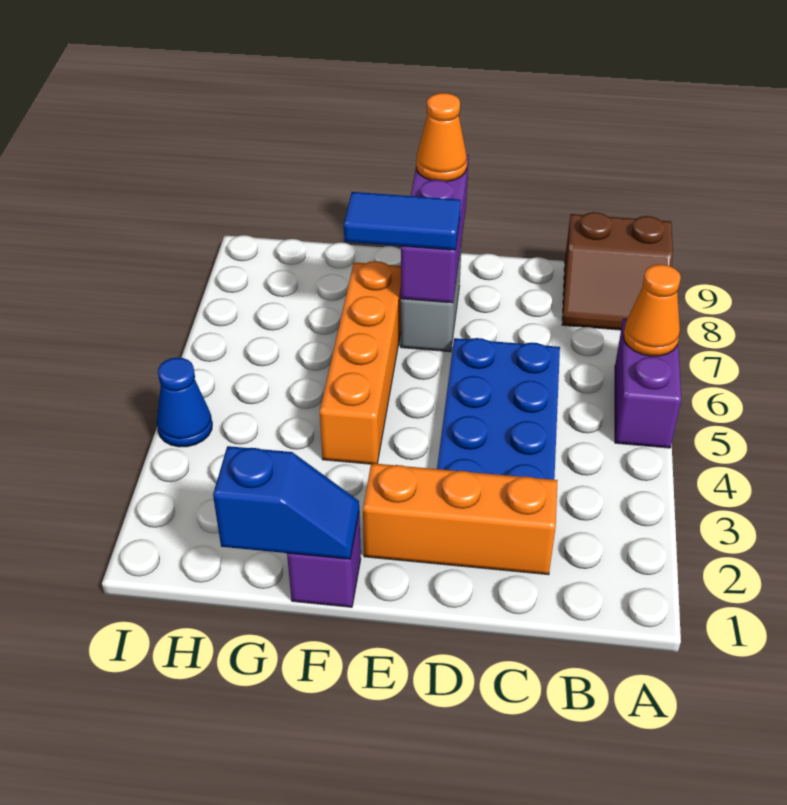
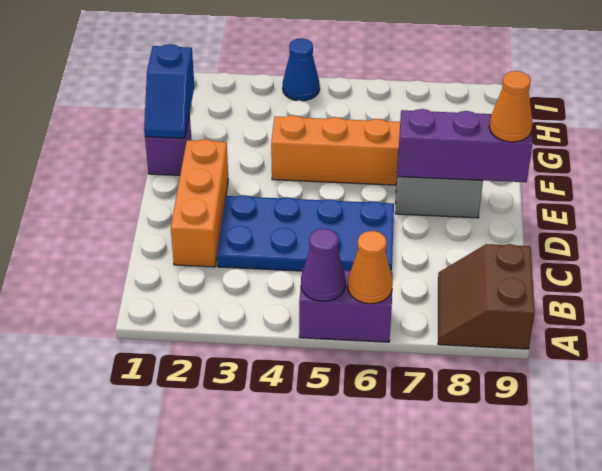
none -> purple cone A5 level 2
blue tile E7:F7 level 3 -> none

